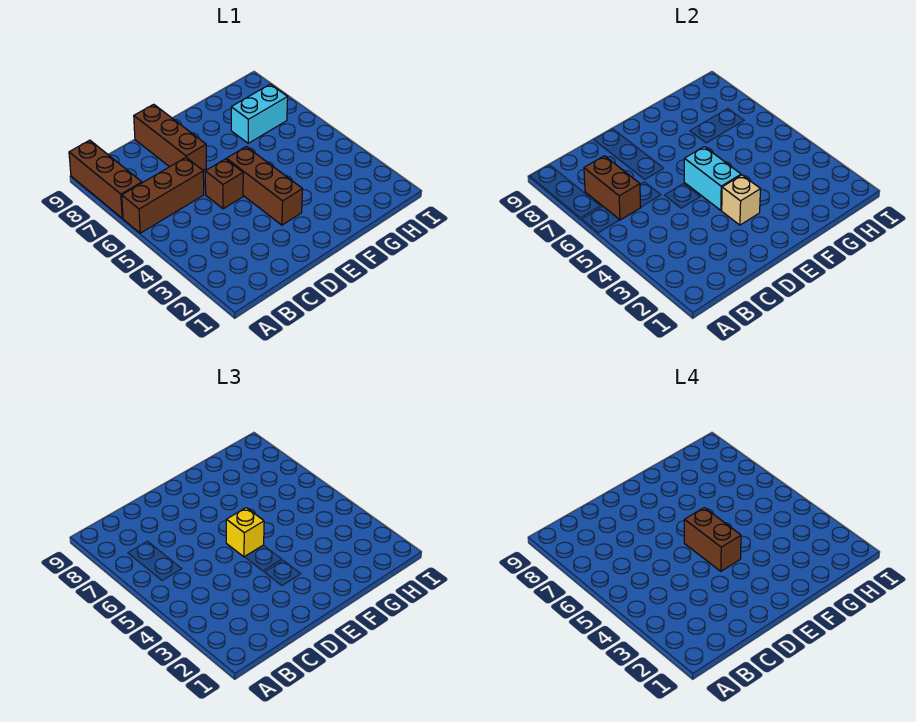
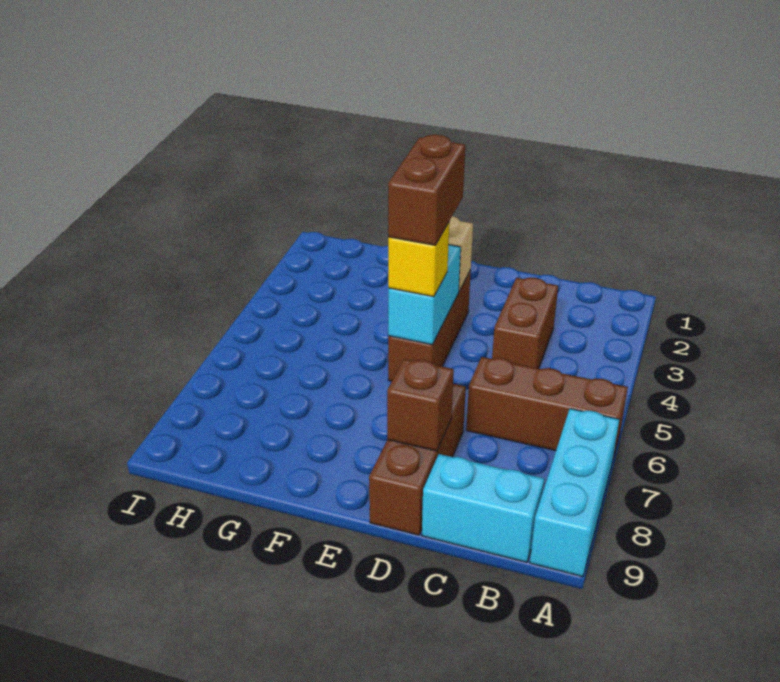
brown brick A7:A9 level 1 -> cyan brick A7:A9 level 1
brown brick B6:B7 level 2 -> brown brick C3:C4 level 1
brown brick D5 level 1 -> brown brick D8 level 2
cyan brick G7:H7 level 1 -> cyan brick B9:C9 level 1

